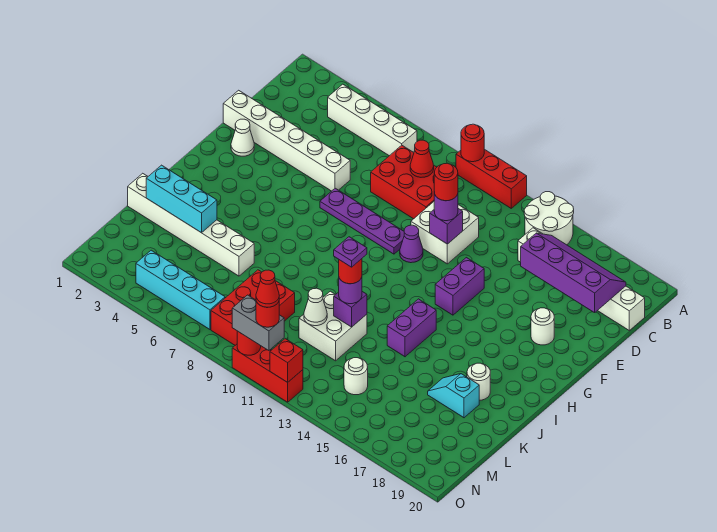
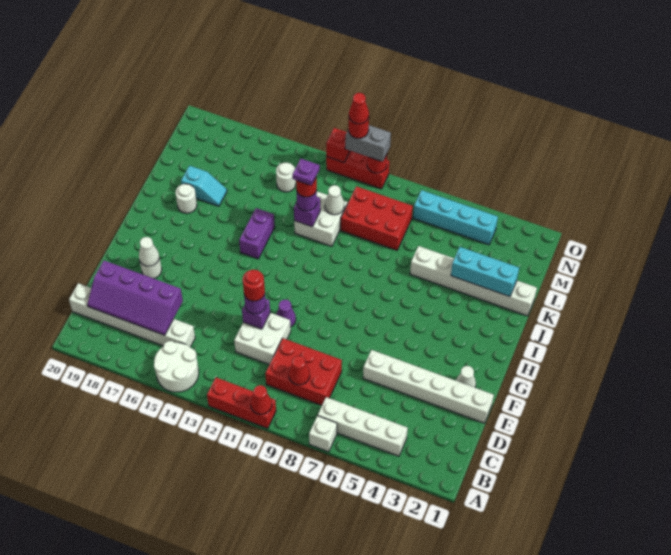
none -> white brick A7 level 1
red round brick A10 level 2 -> red cone A10 level 2
purple plate F7:F10 level 1 -> none
purple brick F14:G14 level 1 -> none
none -> white cone F18 level 2
red brick L8:N9 level 1 -> red brick L8:M10 level 1

